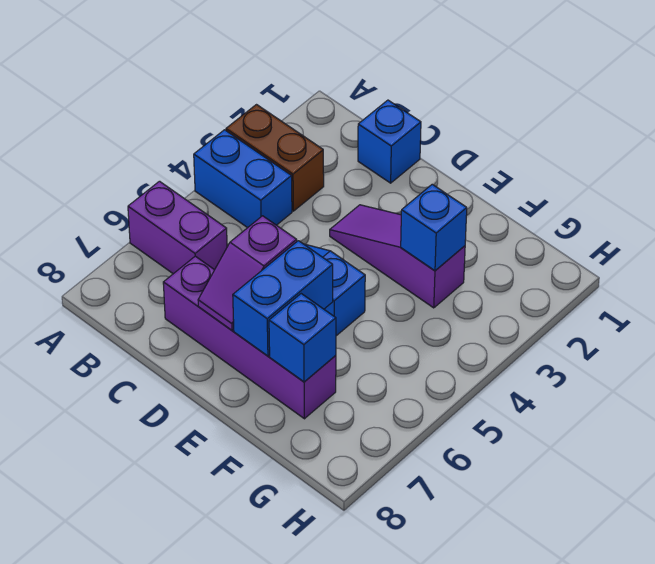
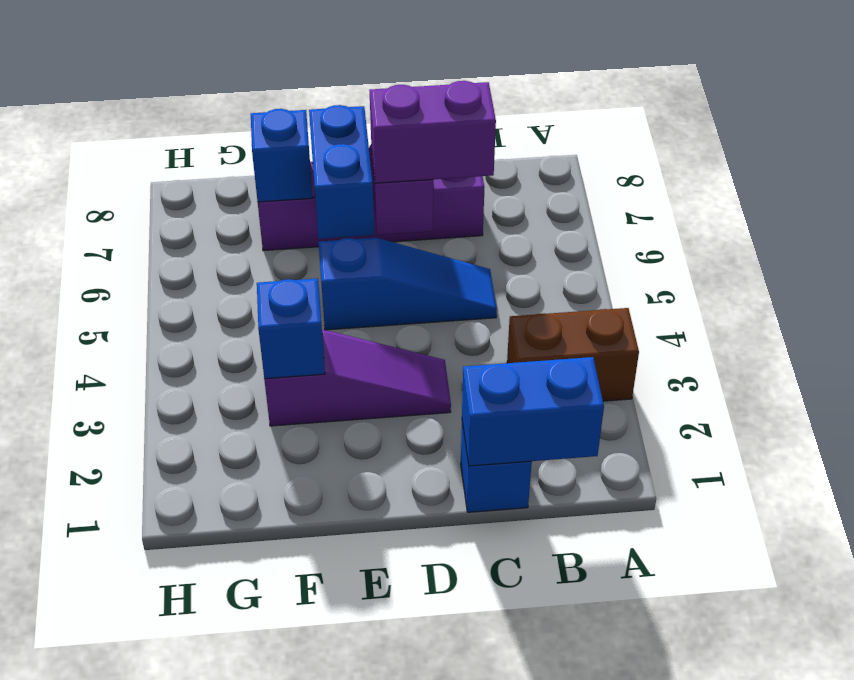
blue brick A4:B4 level 1 -> blue brick B1:C1 level 2
purple brick A6:B6 level 1 -> purple brick C6:D6 level 3

